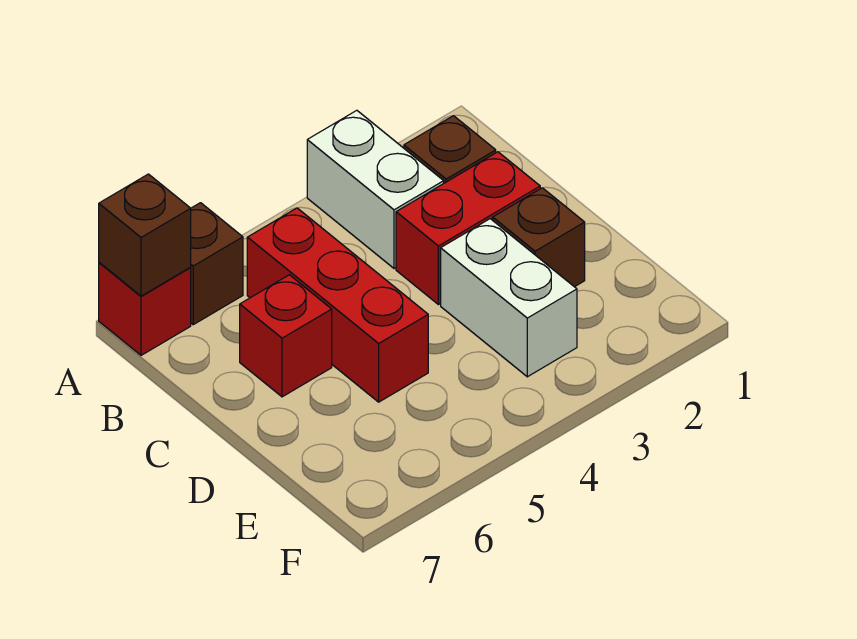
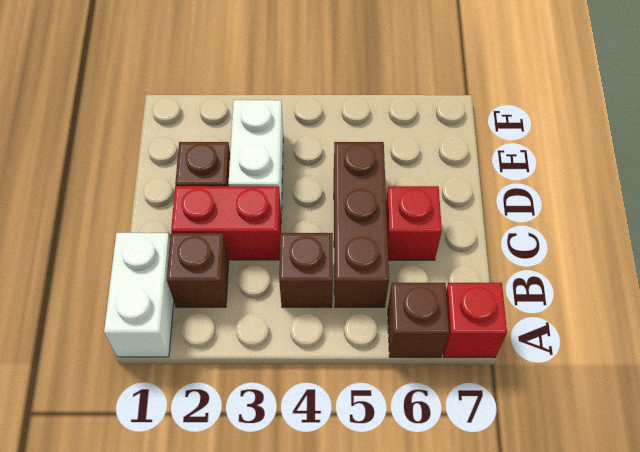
white brick A3:B3 level 1 -> white brick A1:B1 level 1
brown brick A7 level 2 -> brown brick B4 level 1
red brick B5:D5 level 1 -> brown brick B5:D5 level 1

